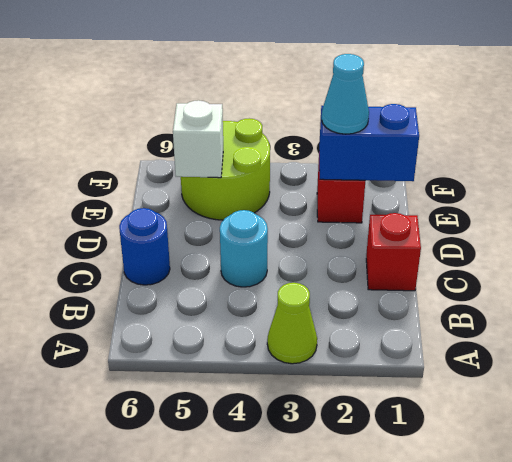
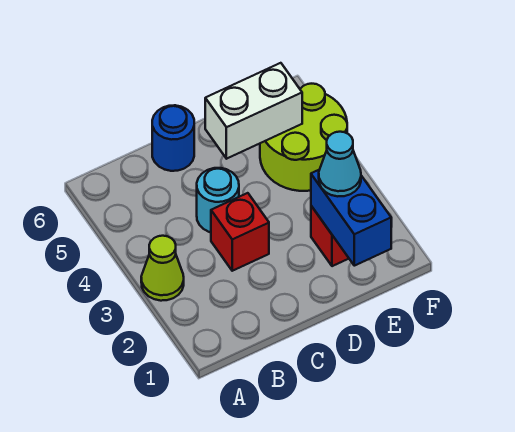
red brick C1 level 1 -> red brick C3 level 1
white brick E5 level 2 -> white brick D5:E5 level 2

